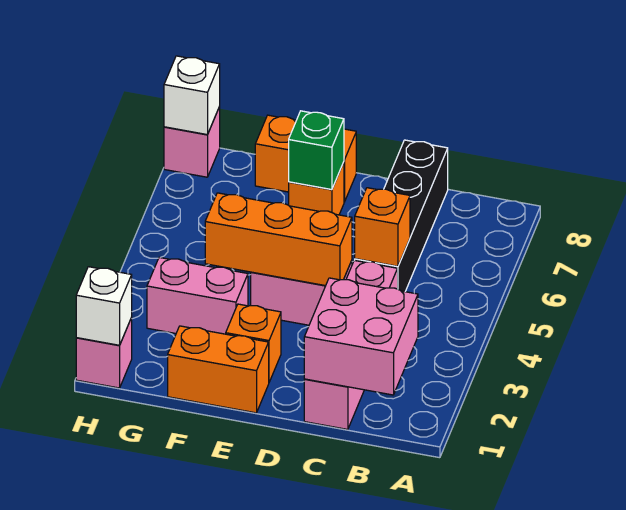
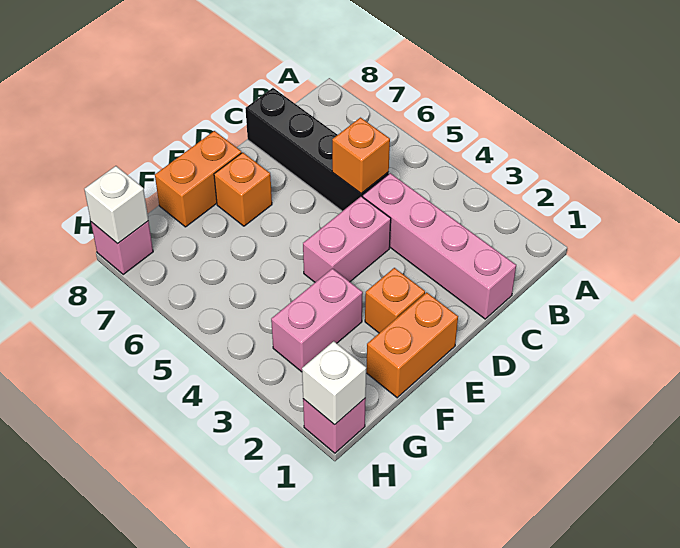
pink brick B1:C2 level 2 -> none
orange brick D4:F4 level 2 -> none
green brick E7 level 2 -> none

